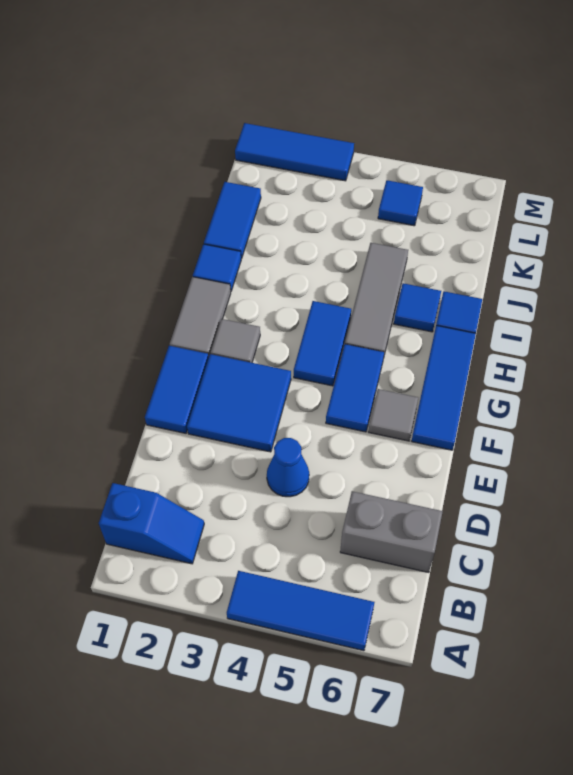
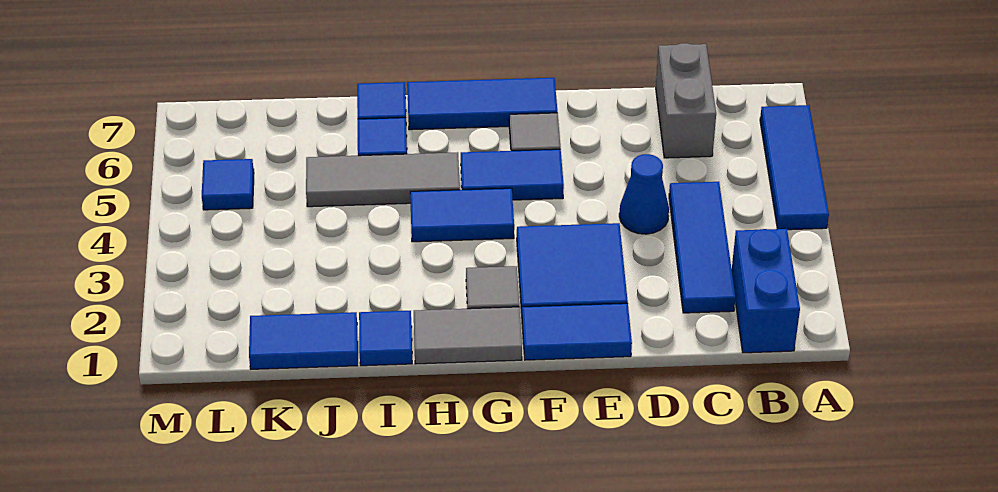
blue slope B1:B2 level 1 top 1 -> blue brick B1:B2 level 1
blue tile M1:M3 level 1 -> blue tile C2:C4 level 1

